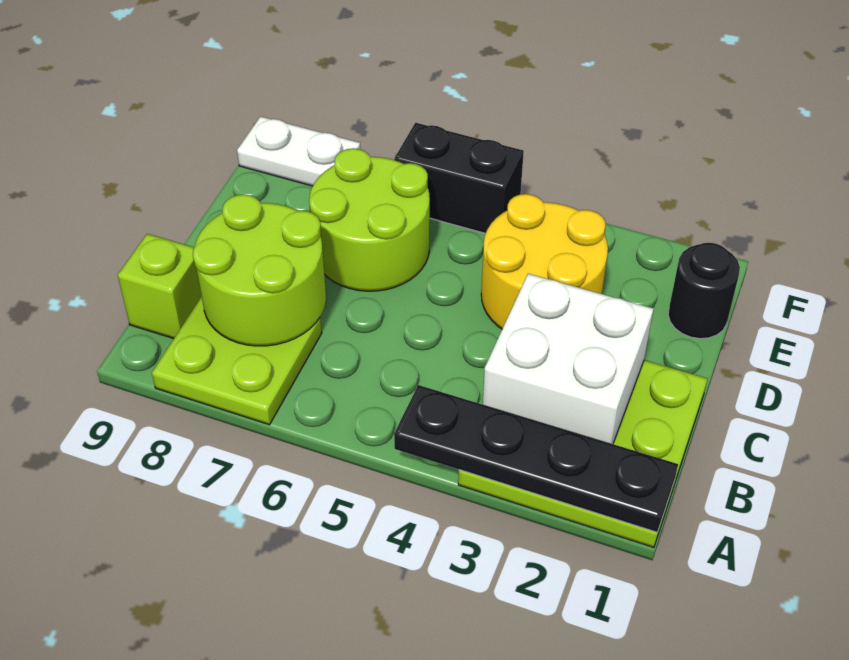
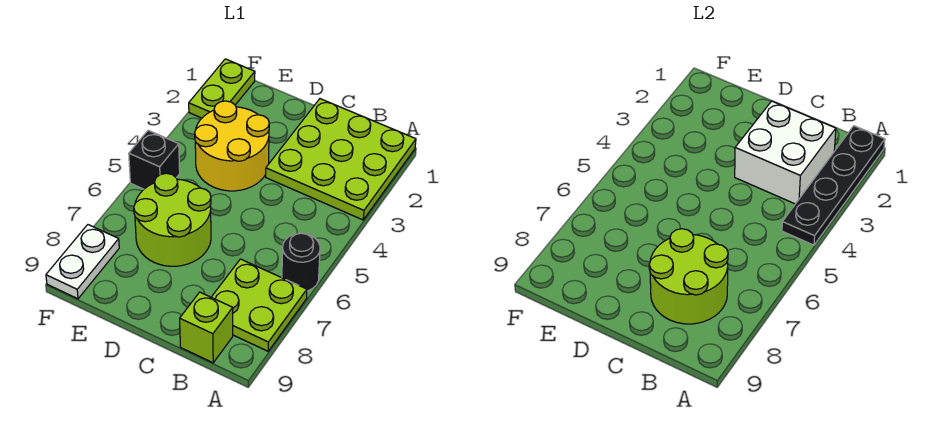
black round brick E1 level 1 -> black round brick A6 level 1
none -> lime plate F1:F2 level 1
black brick F5:F6 level 1 -> black brick F5 level 1

